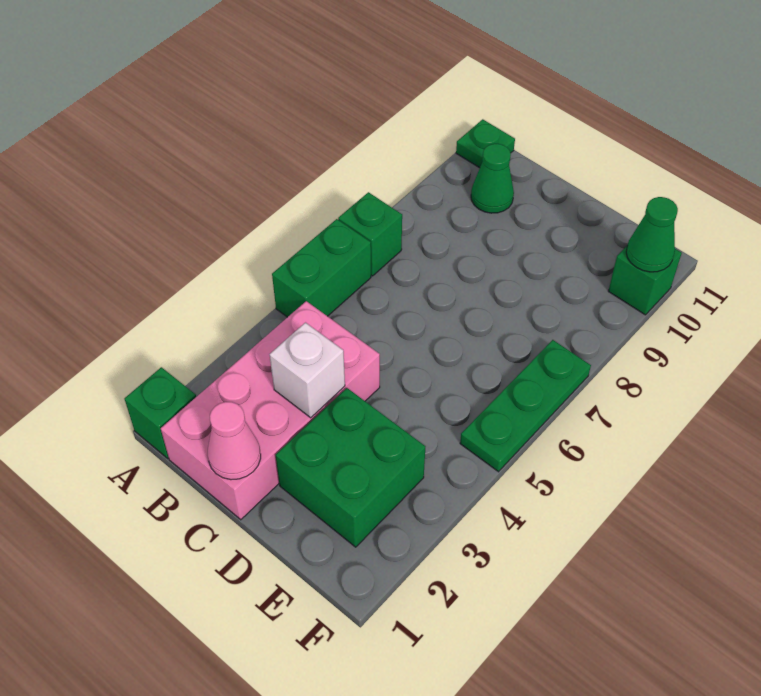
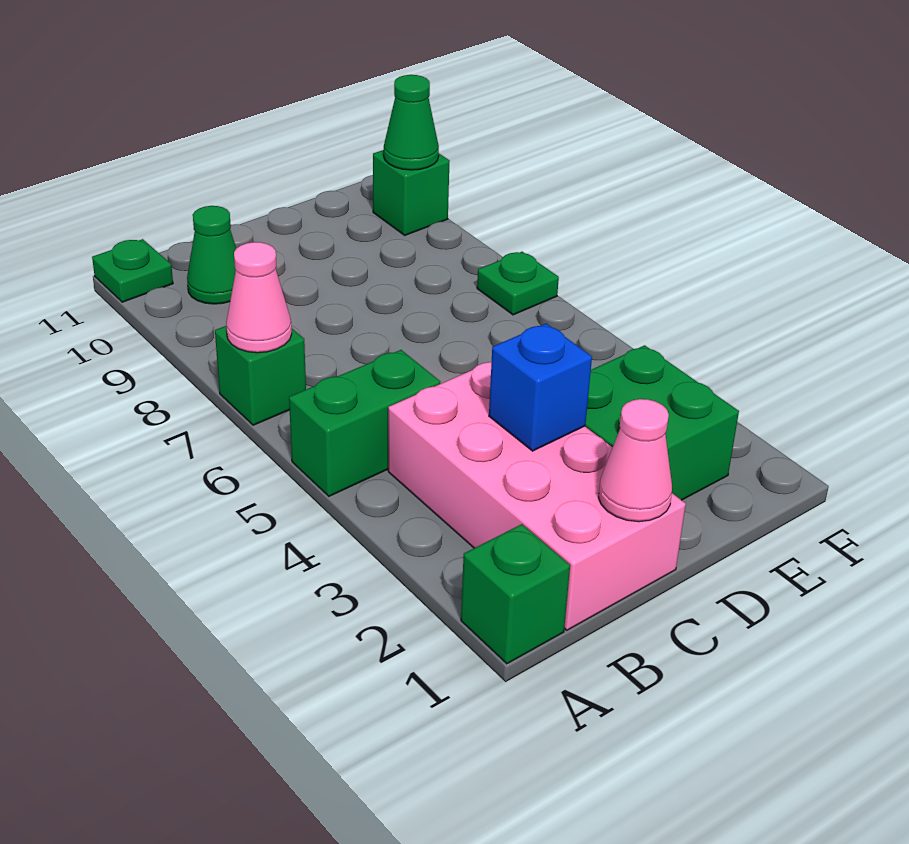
green brick A5:A6 level 1 -> green brick A5:B5 level 1
none -> pink cone A7 level 2
white brick C3 level 2 -> blue brick C3 level 2
green plate F5:F7 level 1 -> green plate F7 level 1

